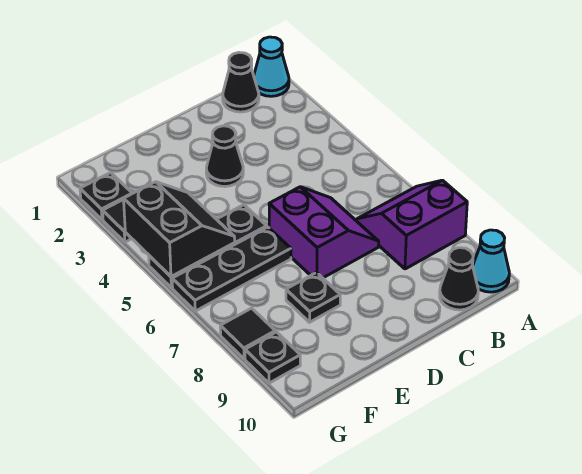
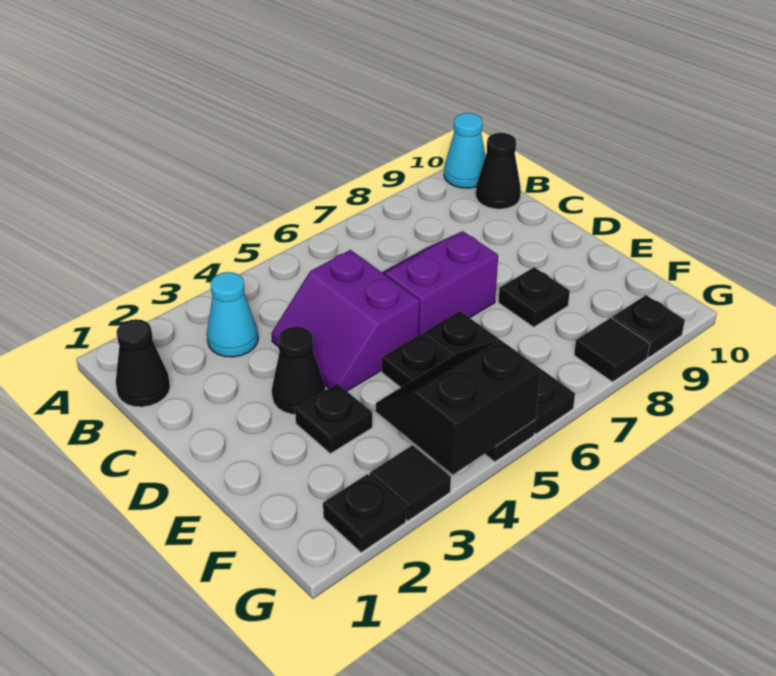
cyan cone A1 level 1 -> cyan cone B3 level 1
purple slope A7:B8 level 1 top 8 -> purple slope C4:D5 level 1 top 5
none -> black plate E3 level 1

